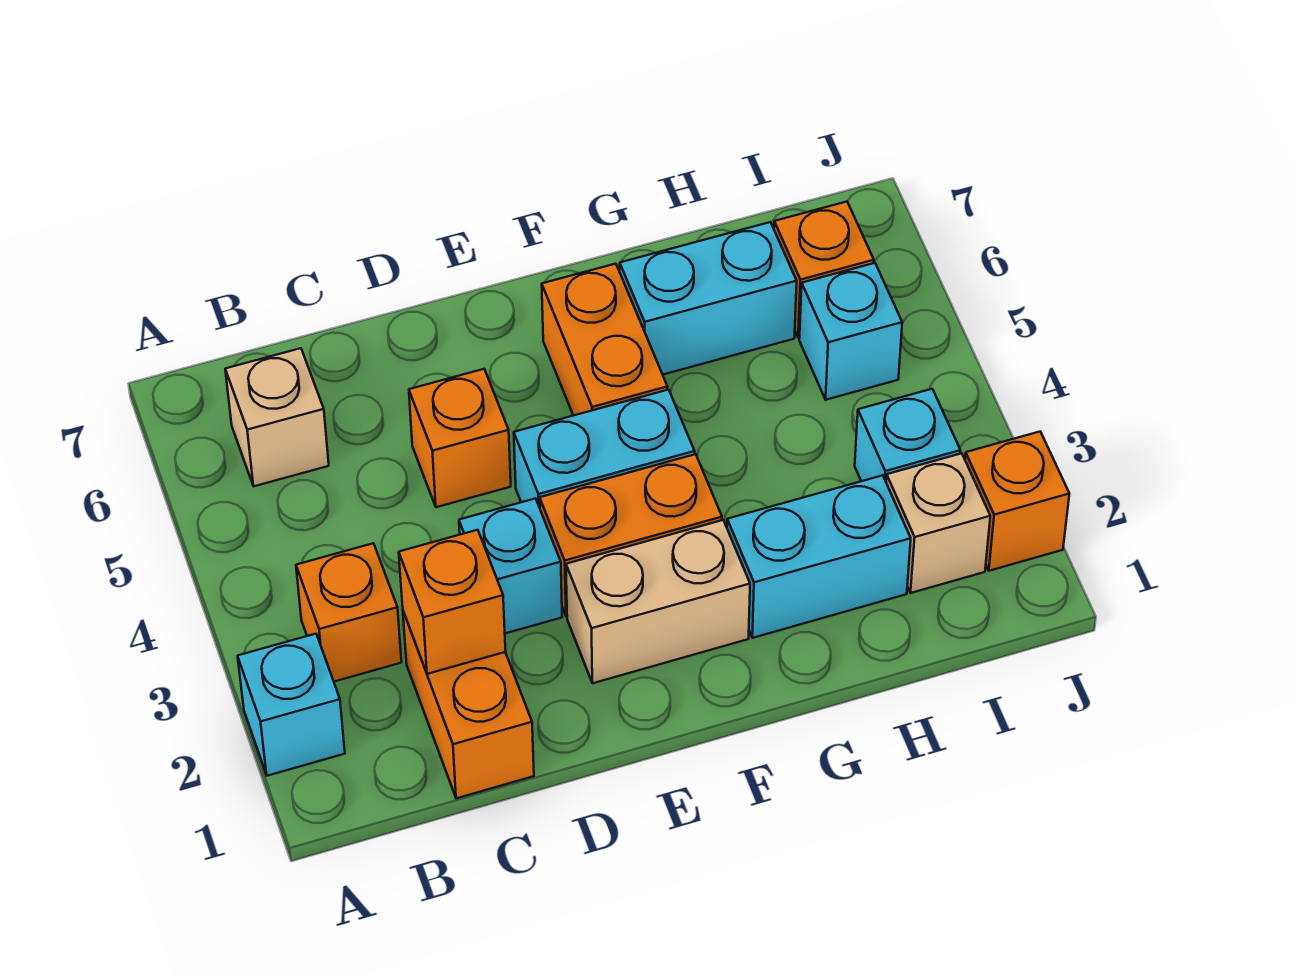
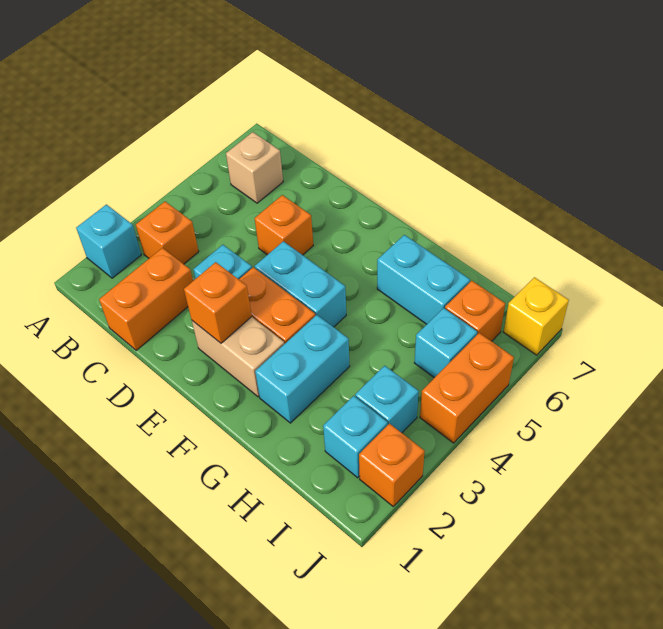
orange brick C2 level 2 -> orange brick E2 level 2
orange brick F5:F6 level 1 -> orange brick J4:J5 level 1
cyan brick G2:H2 level 1 -> cyan brick G2:G3 level 1
tan brick I2 level 1 -> cyan brick I2 level 1
none -> yellow brick J7 level 1

